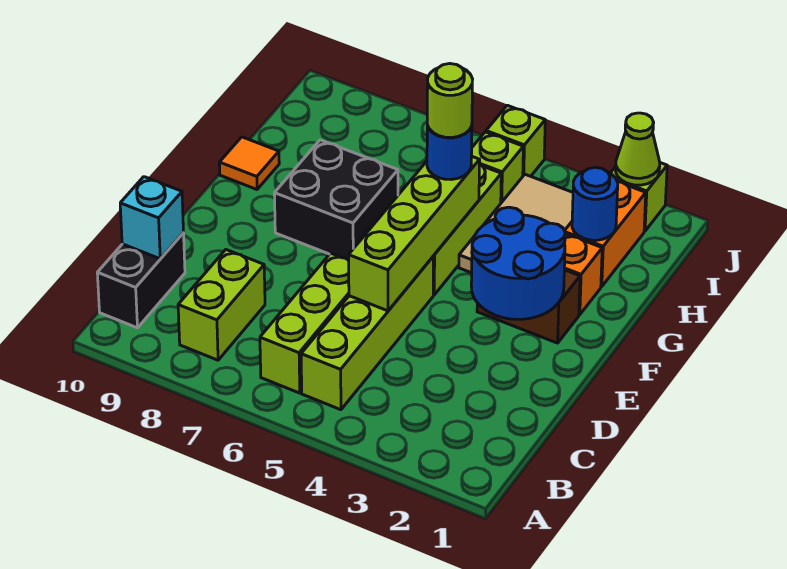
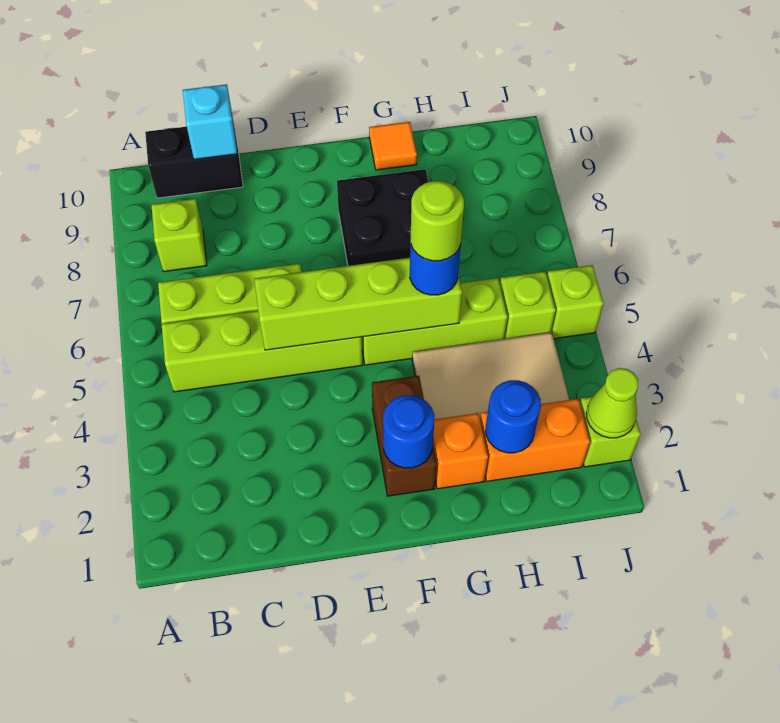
lime brick B8:C8 level 1 -> lime brick B8 level 1
blue round brick E2:F3 level 2 -> blue round brick F2 level 2

